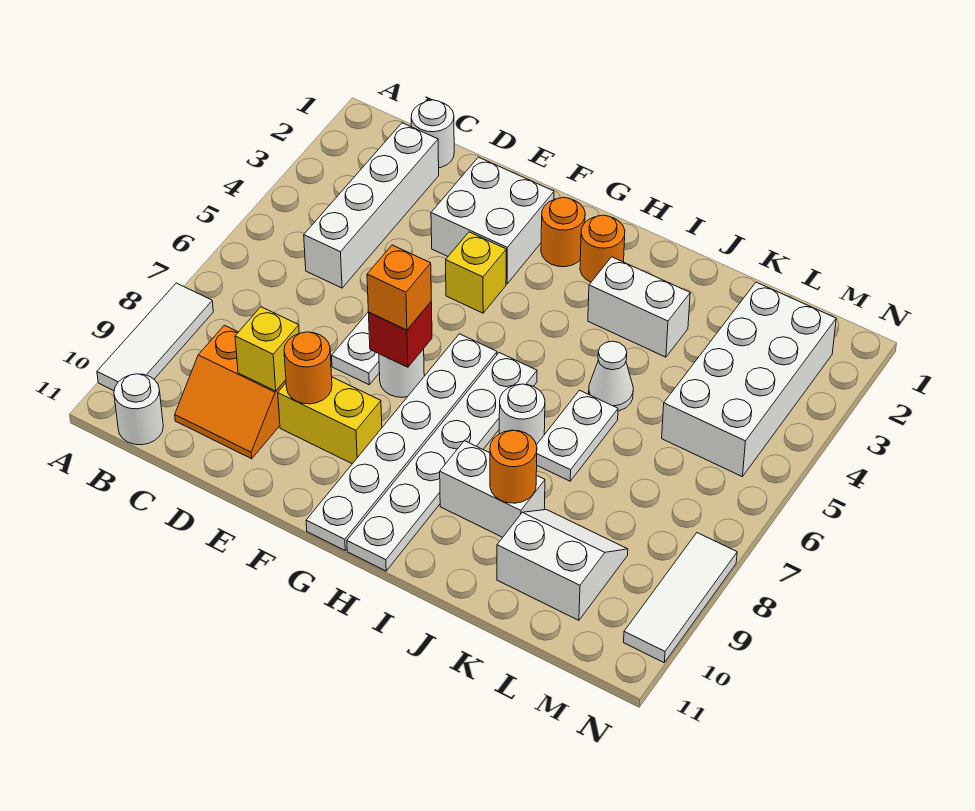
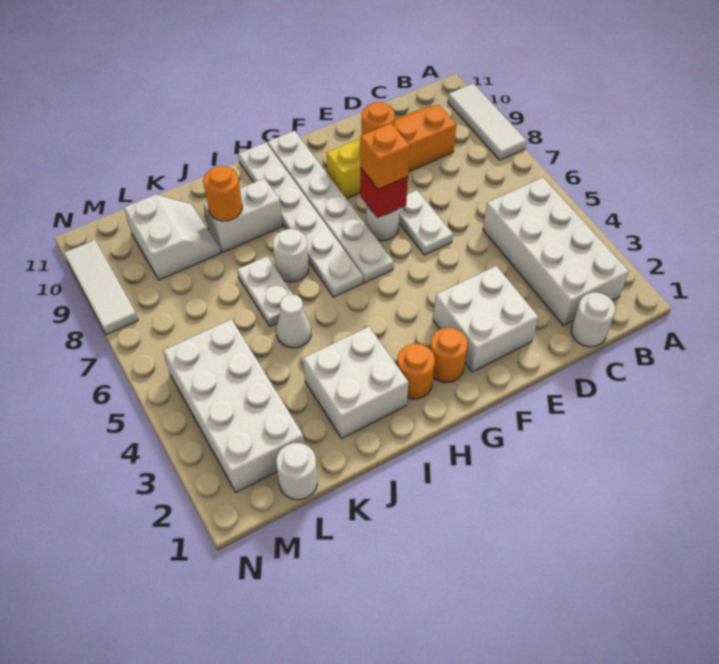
white round brick B11 level 1 -> white round brick L1 level 1
white brick C2:C5 level 1 -> white brick B2:C5 level 1
yellow brick D9 level 2 -> none
yellow brick F4 level 1 -> none
white brick I3:J3 level 1 -> white brick I2:J3 level 1
white slope K9:L10 level 1 top 10 -> white slope K9:L10 level 1 top L

